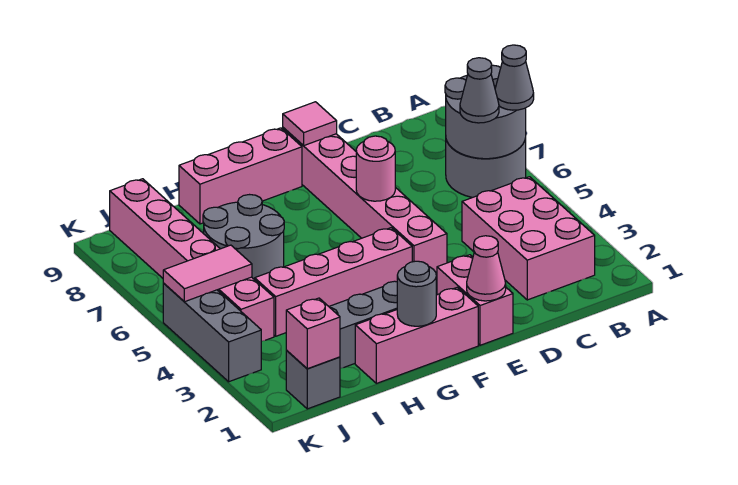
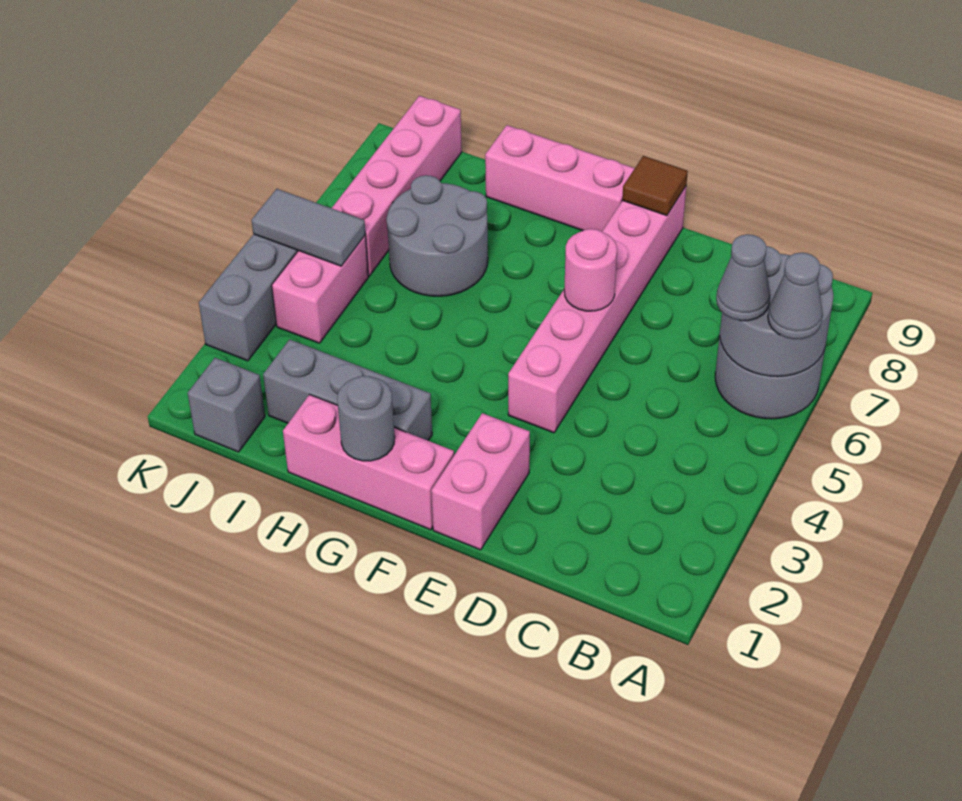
pink brick B2:C4 level 1 -> none
pink cone E1 level 2 -> none
pink tile E9 level 2 -> brown tile E9 level 2
pink brick F4:I4 level 1 -> none
pink brick J1 level 2 -> none
pink tile J5:K5 level 2 -> grey tile J5:K5 level 2

